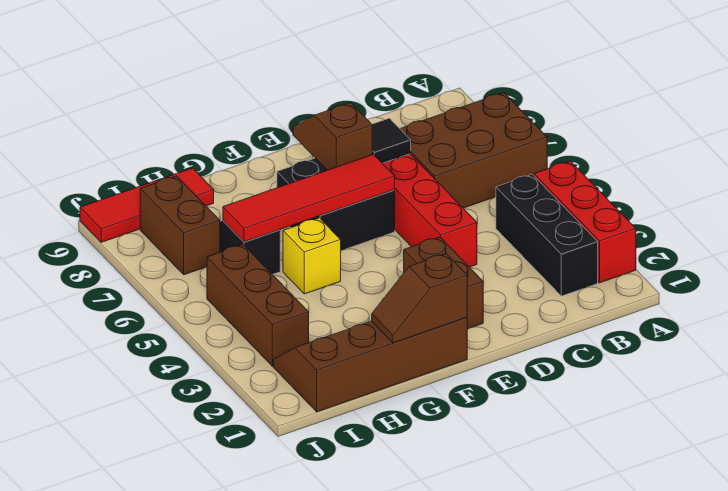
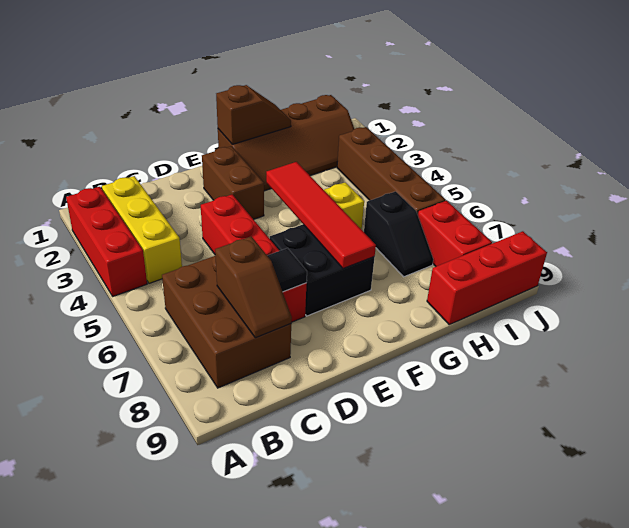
brown brick A6:C7 level 1 -> brown brick B6:C8 level 1
black brick B2:B4 level 1 -> yellow brick B2:B4 level 1
red tile E6:H6 level 2 -> red tile F4:F7 level 2
brown slope E7:E8 level 2 top 7 -> brown slope C7:C8 level 2 top 7
red tile H9:J9 level 1 -> red brick H9:J9 level 1
brown brick I3:I5 level 1 -> brown brick I3:I6 level 1
brown brick I7:I8 level 1 -> red brick I7:I8 level 1

